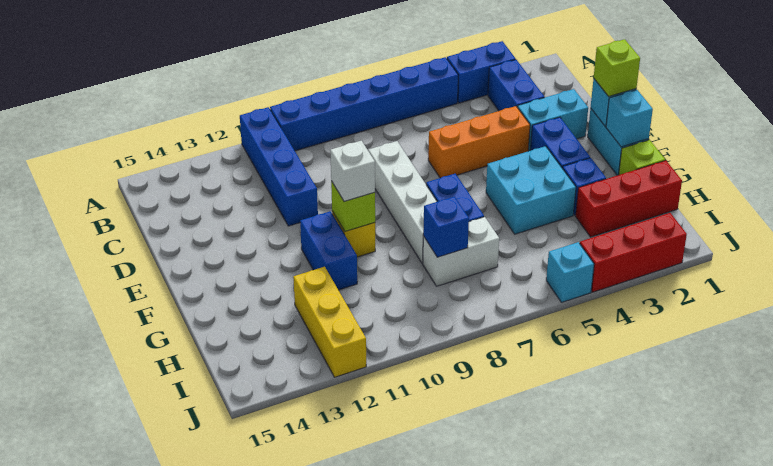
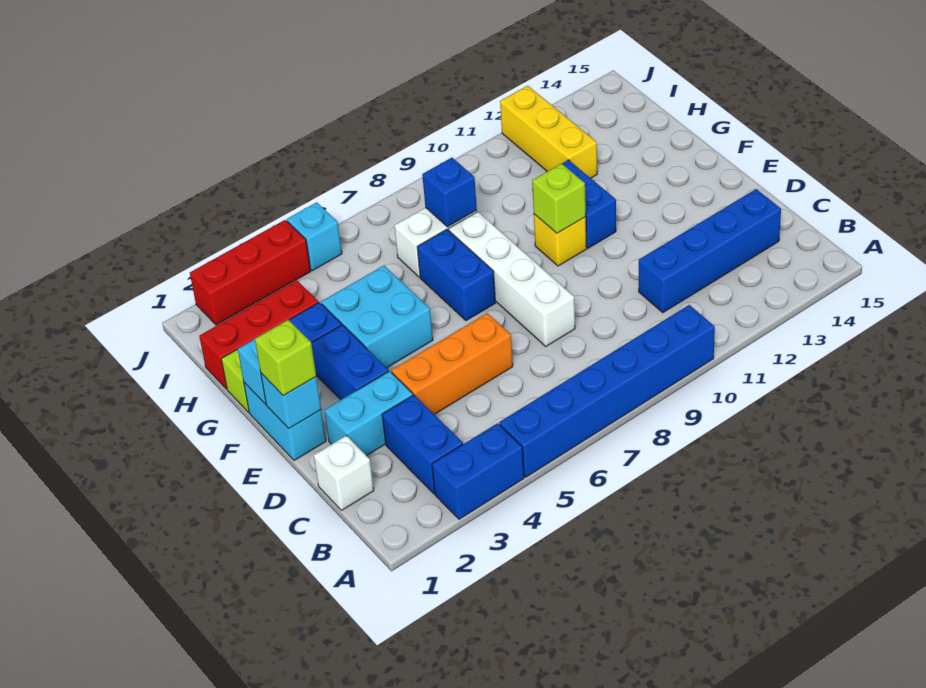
blue brick A11:D11 level 1 -> blue brick C11:C14 level 1
white brick F10 level 3 -> white brick C1 level 1

